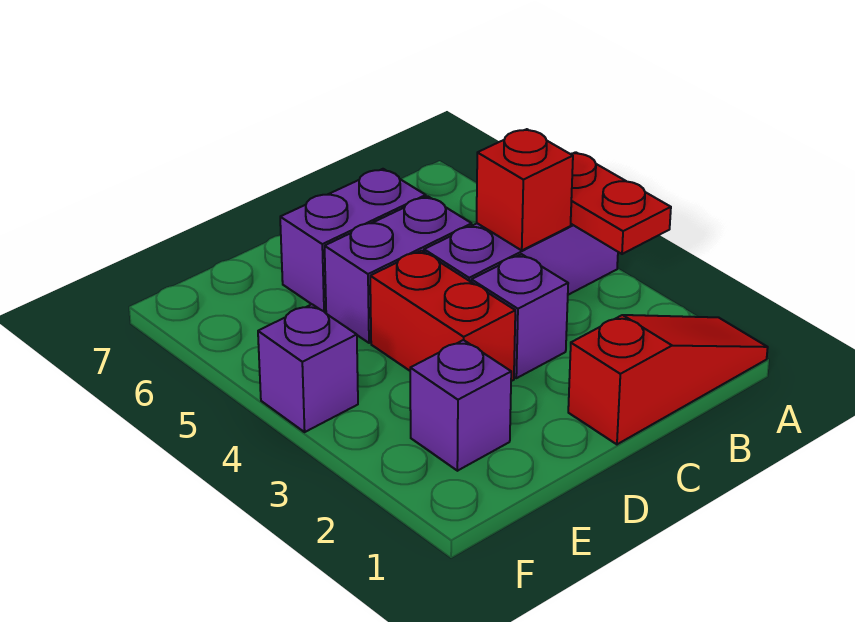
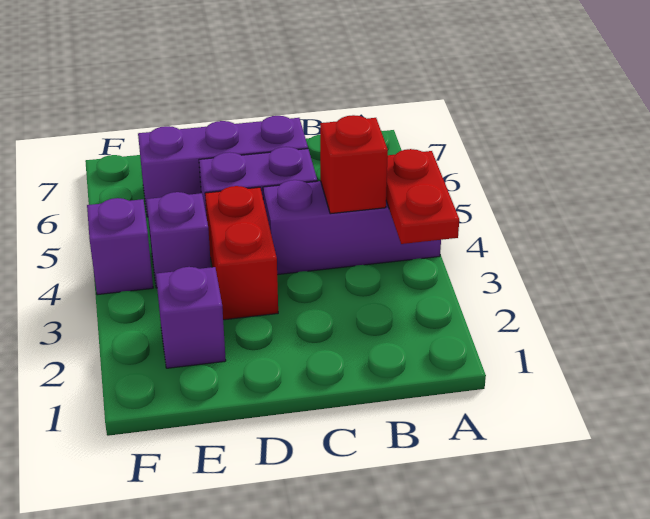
red slope A1:C1 level 1 top C -> none
purple brick C3 level 1 -> purple brick E4 level 1
purple brick C6:D6 level 1 -> purple brick C6:E6 level 1

